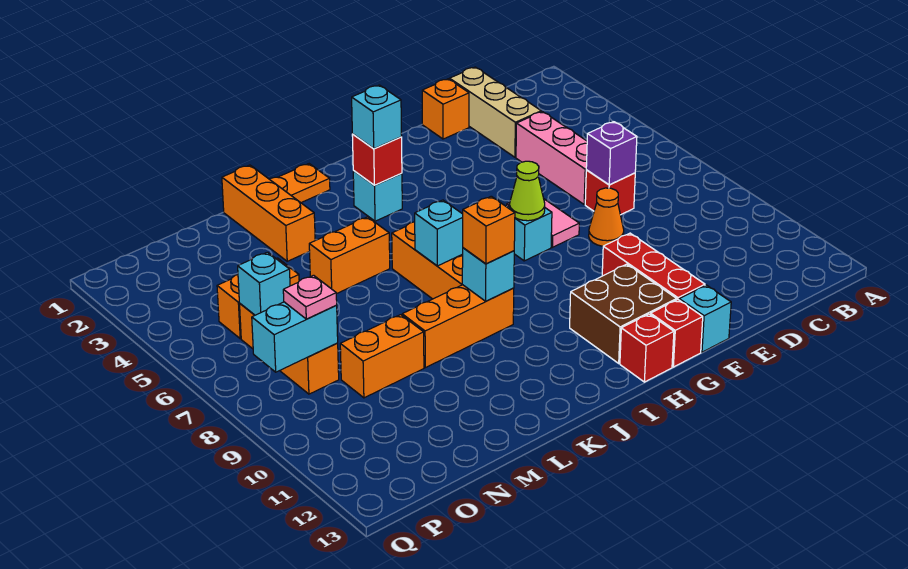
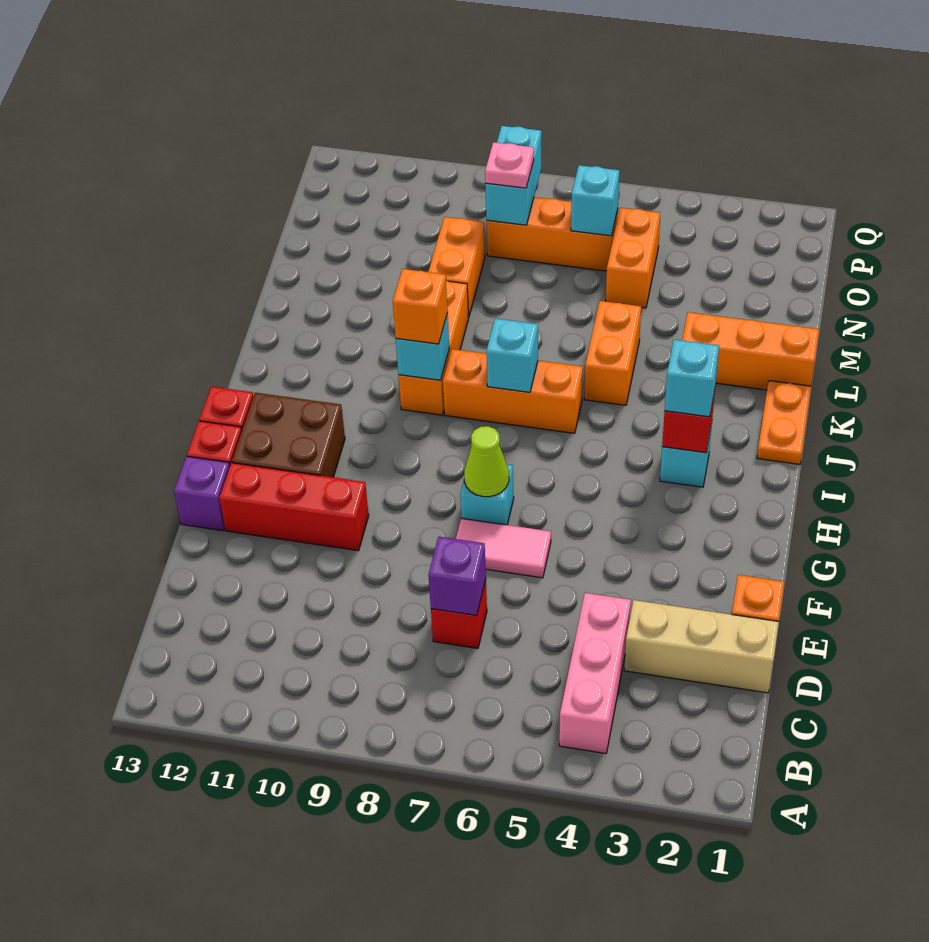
pink brick D4:D6 level 1 -> pink brick B4:D4 level 1
orange cone E8 level 1 -> none
cyan brick F13 level 1 -> purple brick F13 level 1

